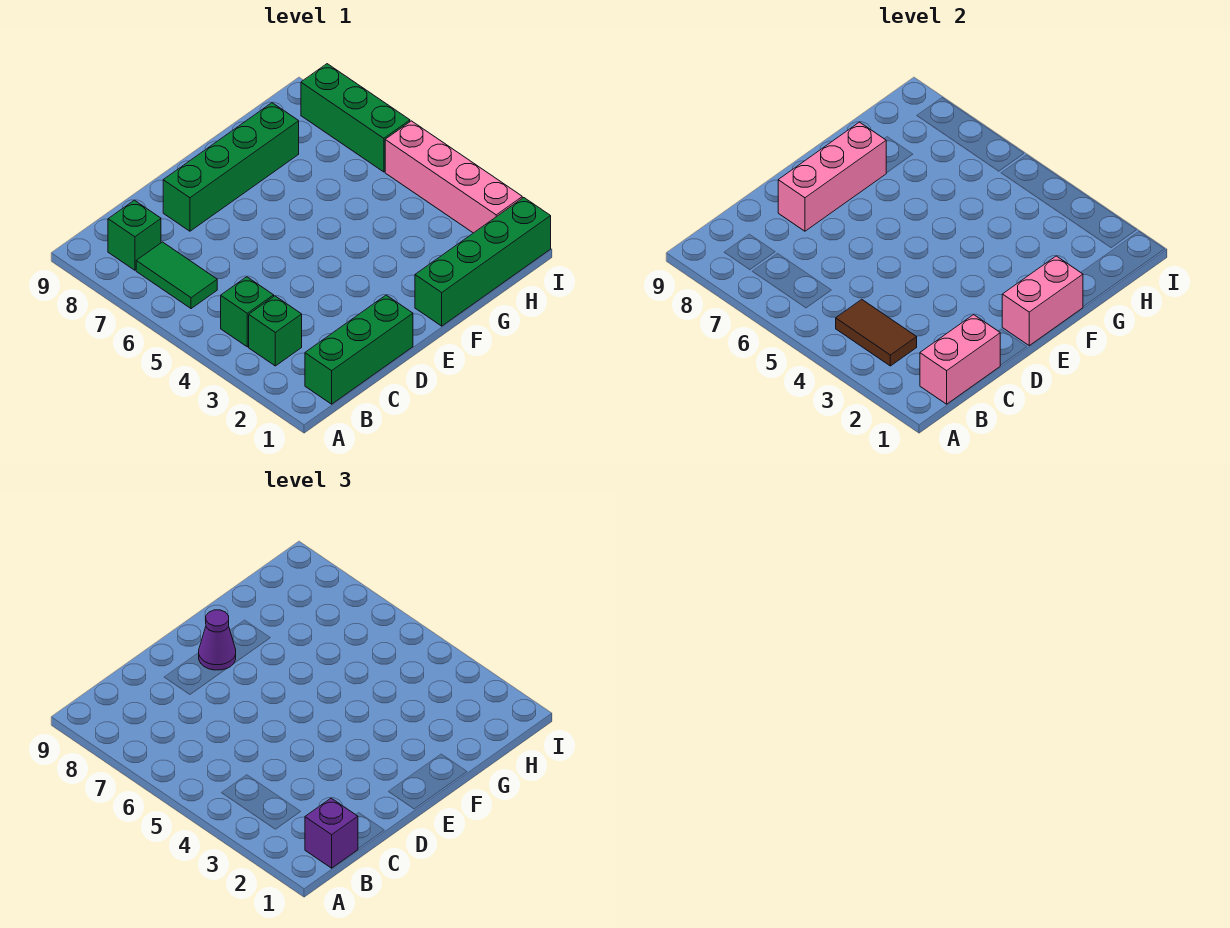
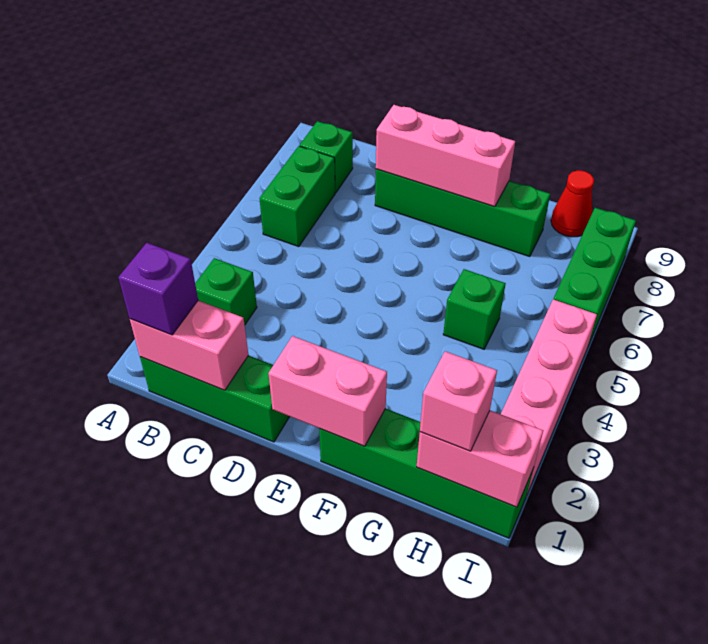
brown tile B3:B4 level 2 -> none
green brick B4 level 1 -> green brick G5 level 1
green tile B6:B7 level 1 -> green brick B6:B7 level 1
purple cone E8 level 3 -> none
none -> pink brick H1:I1 level 2
none -> pink brick H1 level 3
none -> red cone H9 level 1

